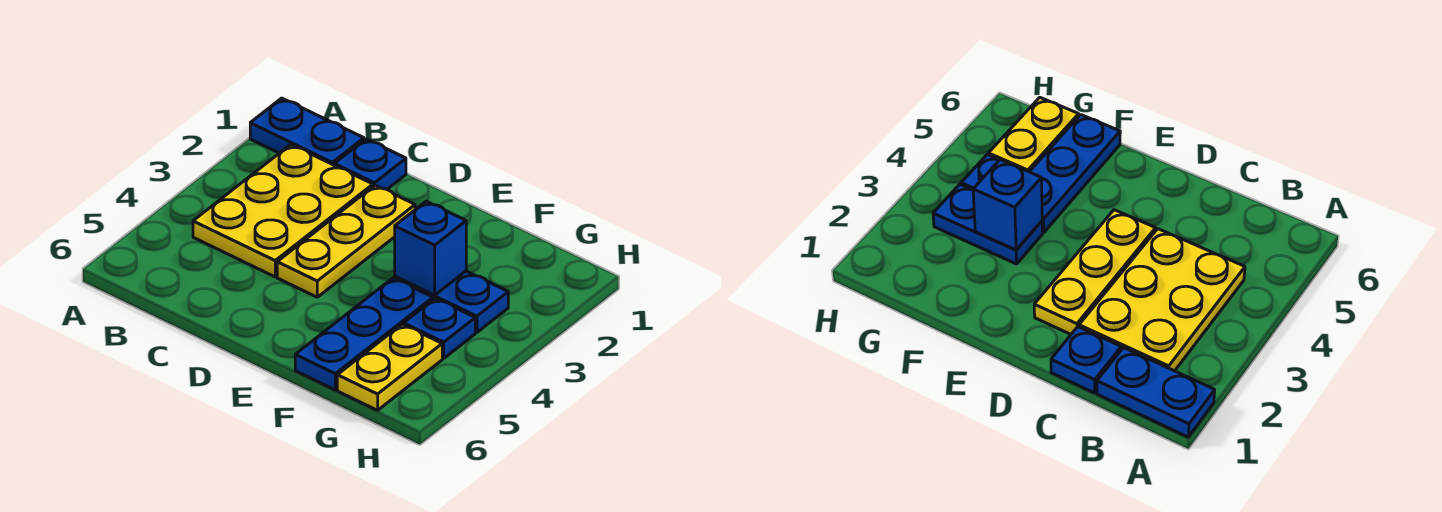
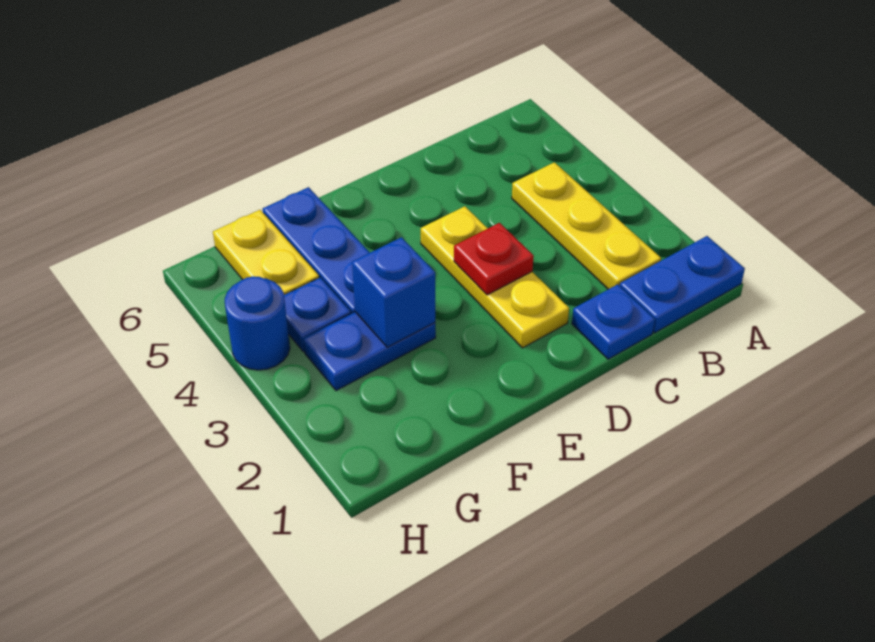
yellow plate B2:C4 level 1 -> yellow plate B2:B4 level 1
none -> red plate D3 level 2
none -> blue round brick H4 level 1

